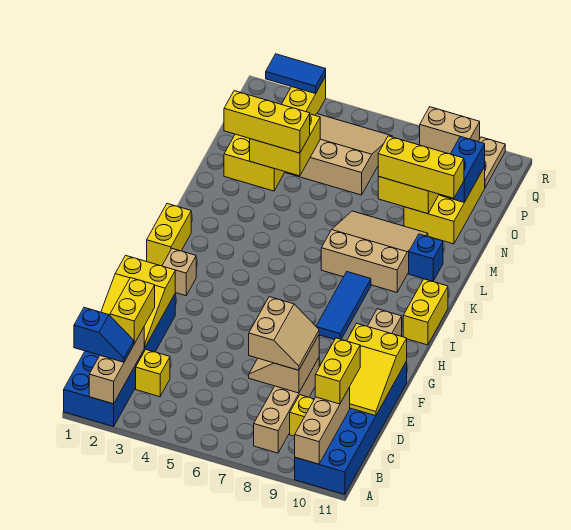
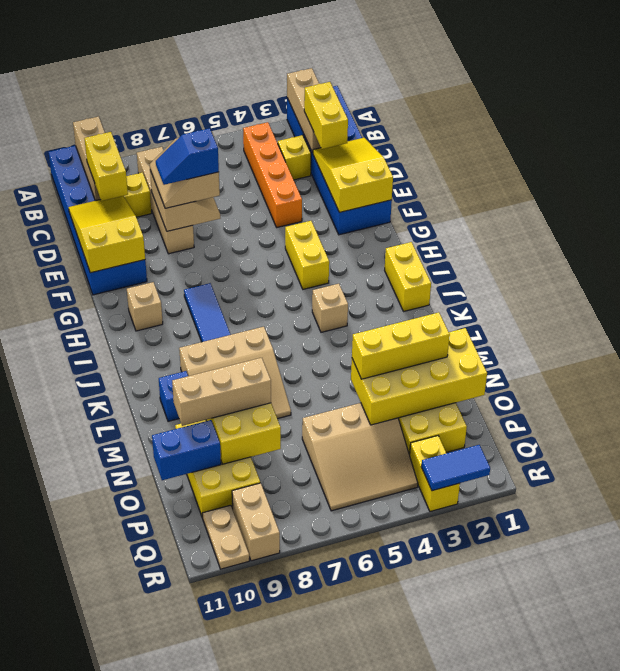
blue slope B1:B2 level 3 top 1 -> blue slope E7:E8 level 4 top 7
none -> orange brick B4:E4 level 1
tan brick H2 level 1 -> tan brick J4 level 1
yellow brick I11:J11 level 1 -> yellow brick G4:H4 level 1
yellow brick N3:O4 level 2 -> yellow brick N1:O4 level 2
yellow brick N8:N10 level 3 -> tan brick N8:N10 level 3
blue brick O10:P10 level 2 -> blue brick O10:O11 level 2
tan brick R8:R9 level 1 -> tan brick Q9:R9 level 1

